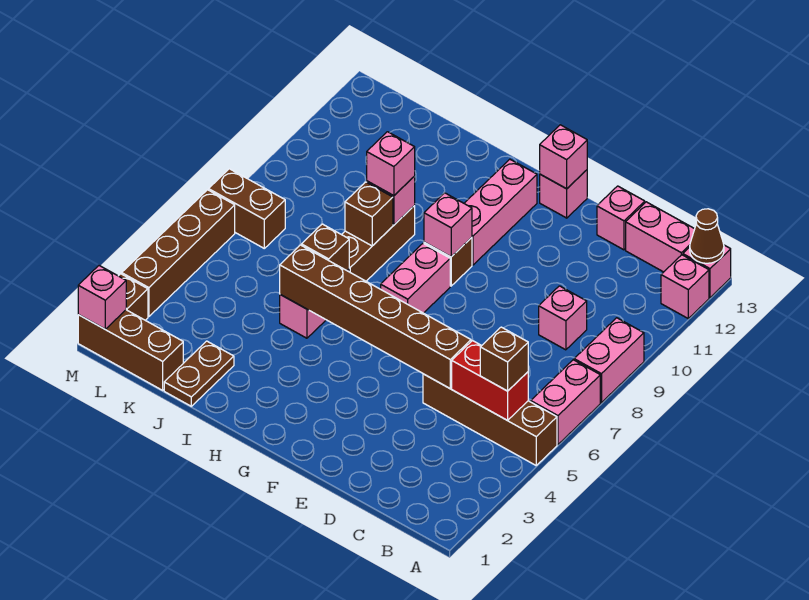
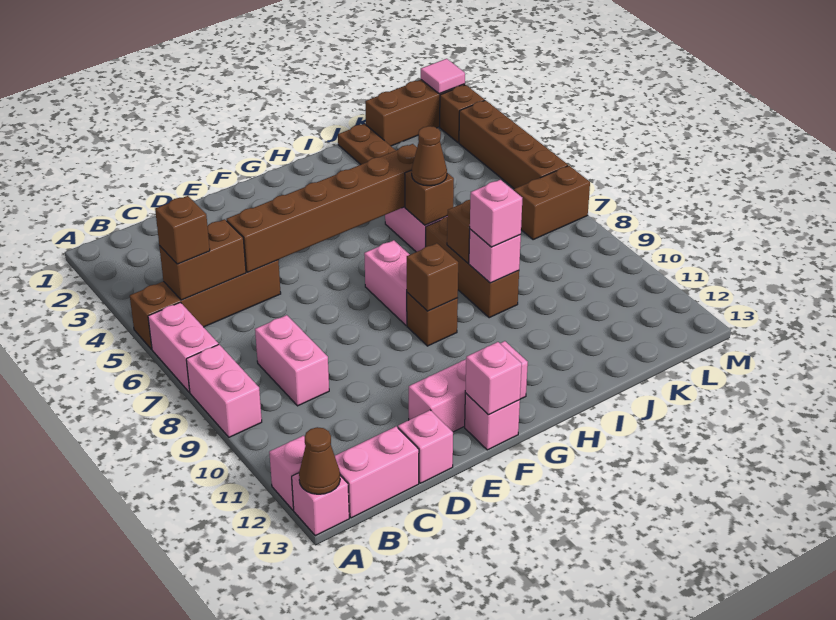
red brick B5:C5 level 2 -> brown brick B5:C5 level 2
pink brick C9 level 1 -> pink brick C8:C9 level 1
pink brick G9 level 2 -> brown brick G9 level 2
pink brick G10:G12 level 1 -> pink brick E12:G12 level 1
none -> brown cone I6 level 3
pink brick M1 level 2 -> pink tile M1 level 2

